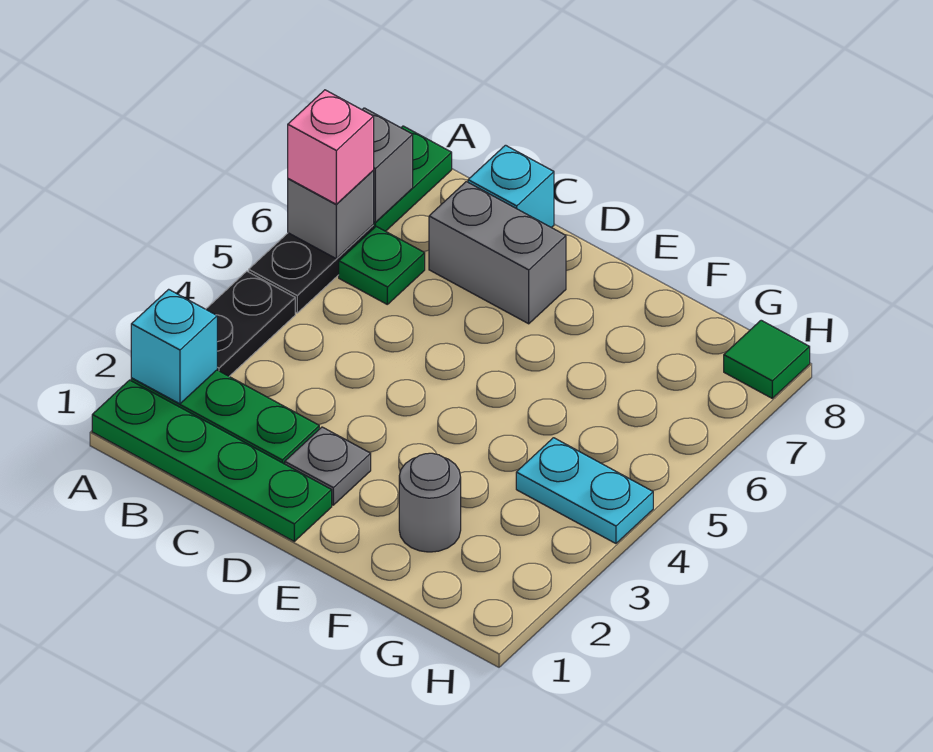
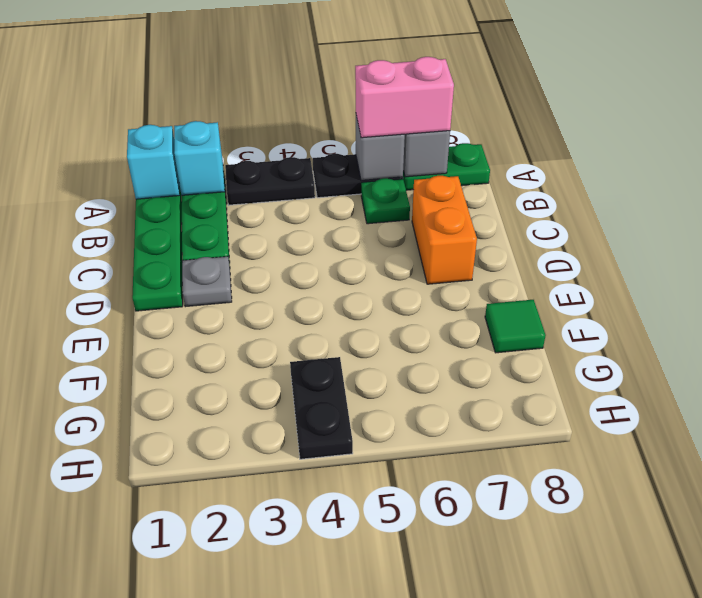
pink brick A6 level 3 -> pink brick A6:A7 level 3
grey brick C7:D7 level 1 -> orange brick C7:D7 level 1
cyan brick C8 level 1 -> cyan brick A1 level 2
grey round brick F2 level 1 -> none
cyan plate G4:H4 level 1 -> black plate G4:H4 level 1
green tile H8 level 1 -> green tile F8 level 1

